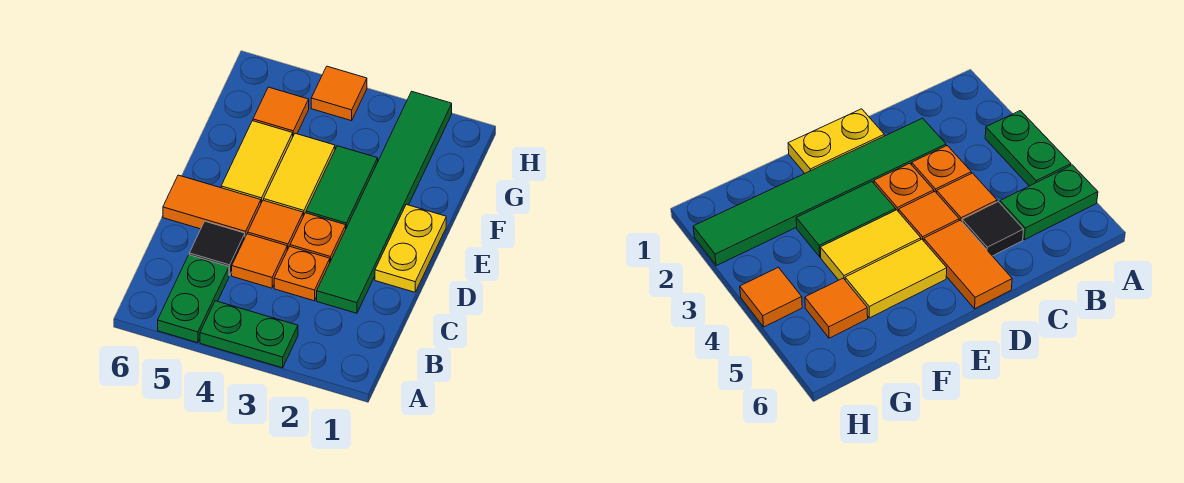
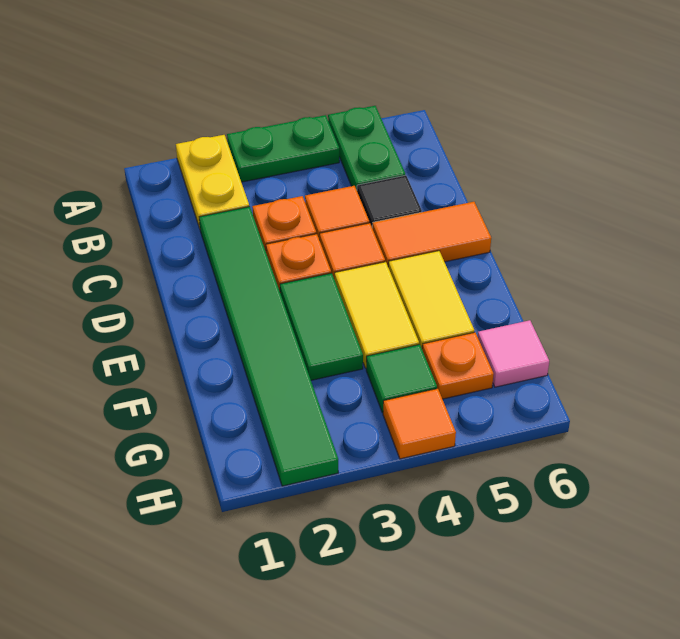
yellow plate D1:E1 level 1 -> yellow plate A2:B2 level 1
none -> green tile G4 level 1
orange tile G5 level 1 -> orange plate G5 level 1
none -> pink tile G6 level 1

